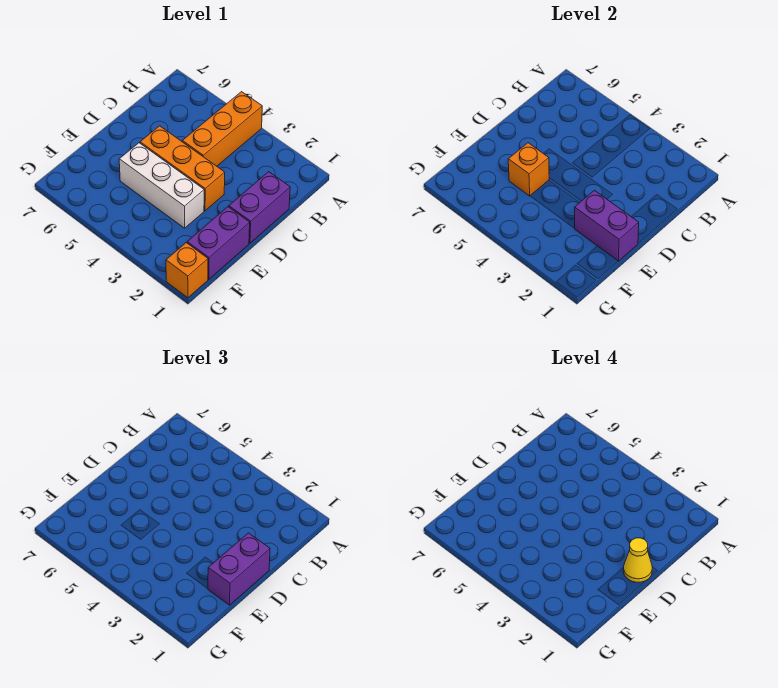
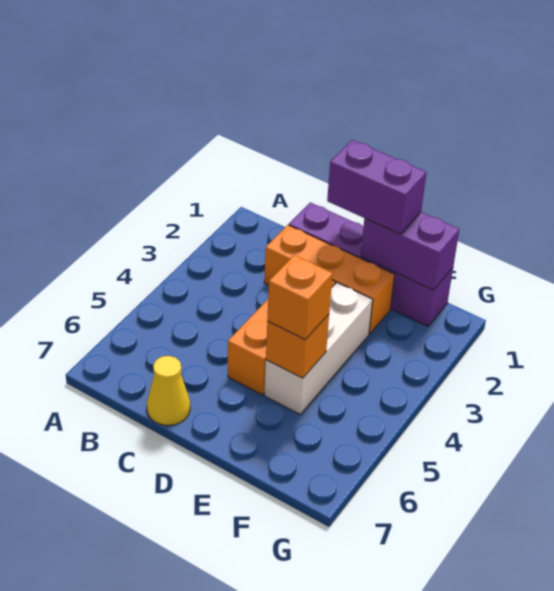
orange brick A4:C4 level 1 -> orange brick C2:E2 level 1
yellow cone D1 level 4 -> yellow cone C7 level 1
purple brick E1:E2 level 2 -> purple brick E1:F1 level 2
orange brick G1 level 1 -> orange brick E5 level 3

